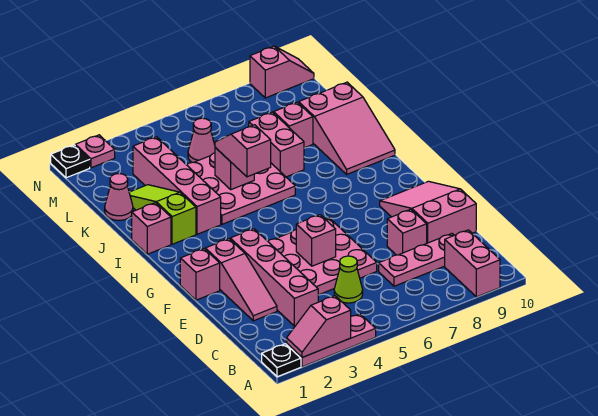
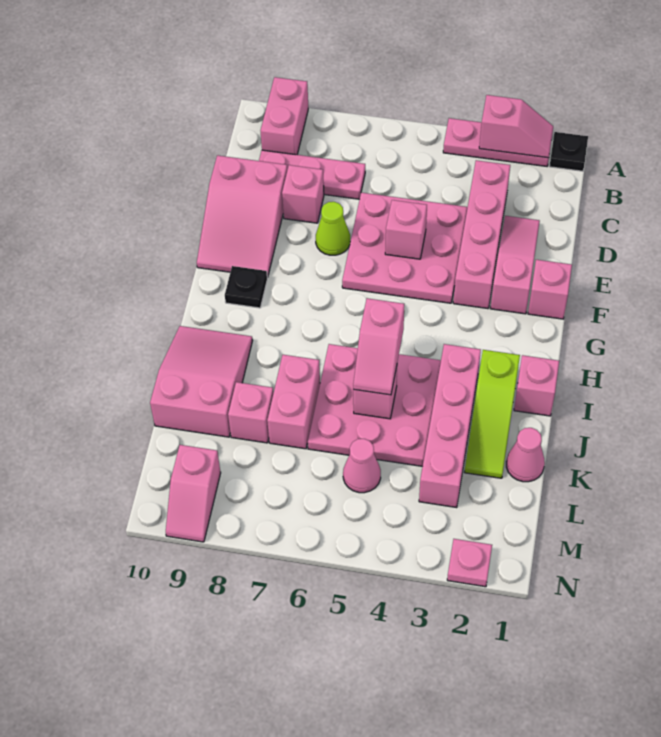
lime cone C5 level 1 -> lime cone E7 level 1
black plate N1 level 1 -> black plate G9 level 1
pink slope N9:N10 level 1 top 9 -> pink slope M9:N9 level 1 top M

